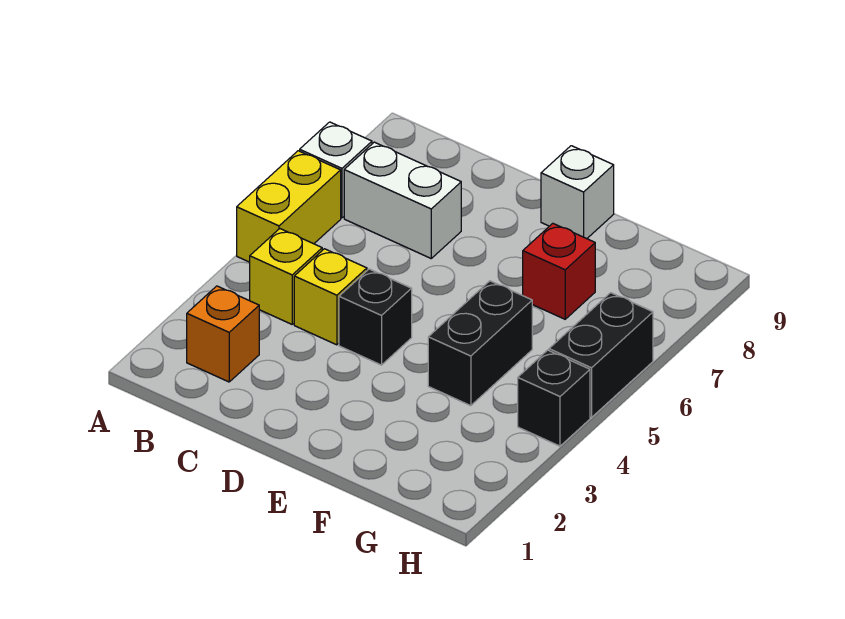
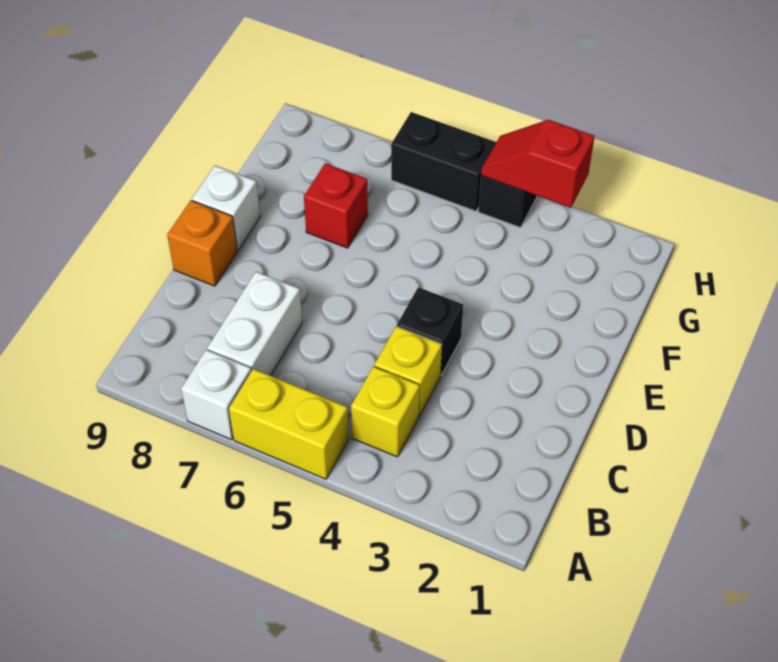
orange brick B2 level 1 -> orange brick D9 level 1
black brick F4:F5 level 1 -> none
none -> red slope H3:H4 level 2 top 3

